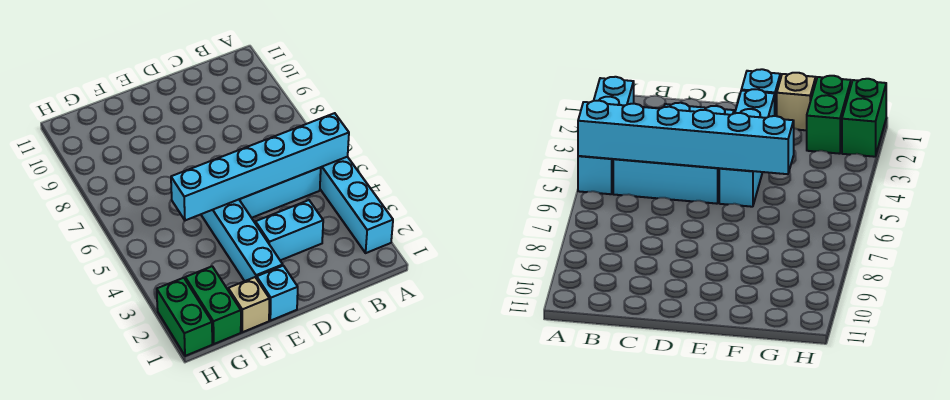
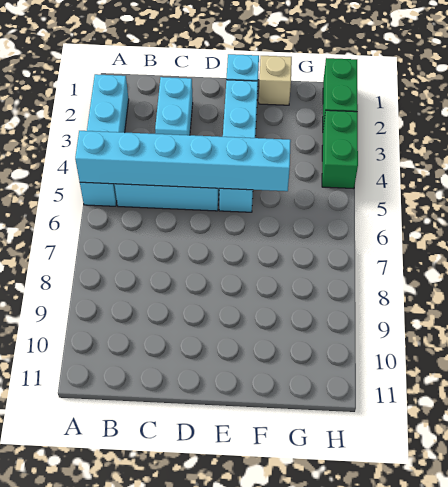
cyan brick C3:D3 level 1 -> cyan brick C2:C3 level 1
green brick G1:G2 level 1 -> green brick H3:H4 level 1

